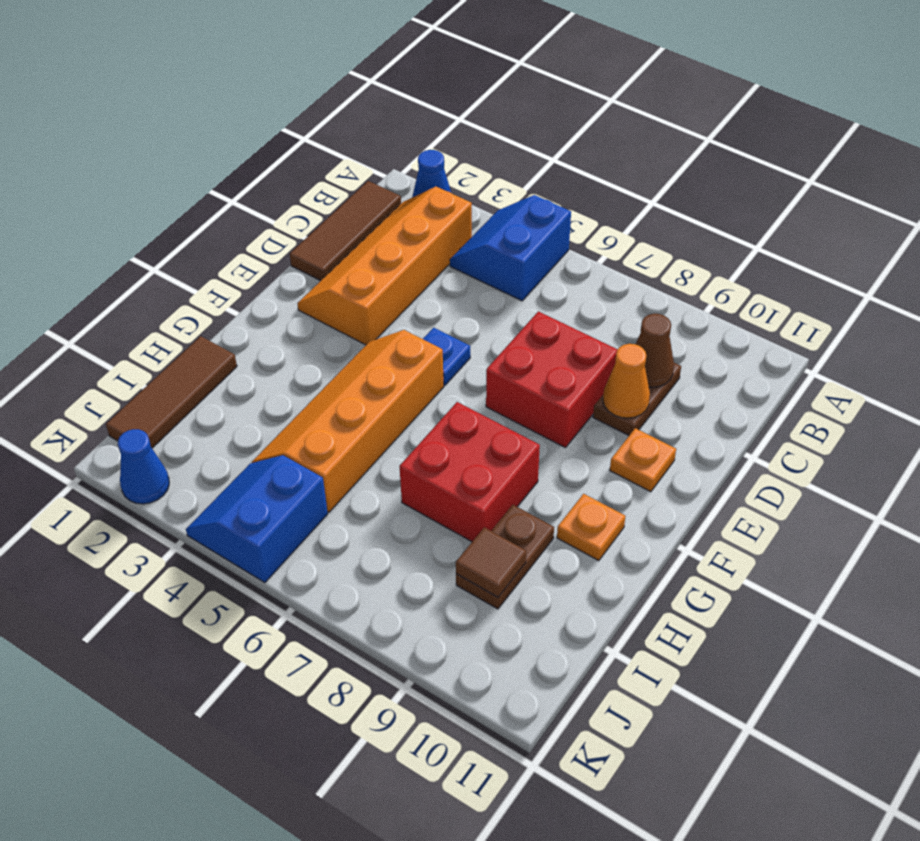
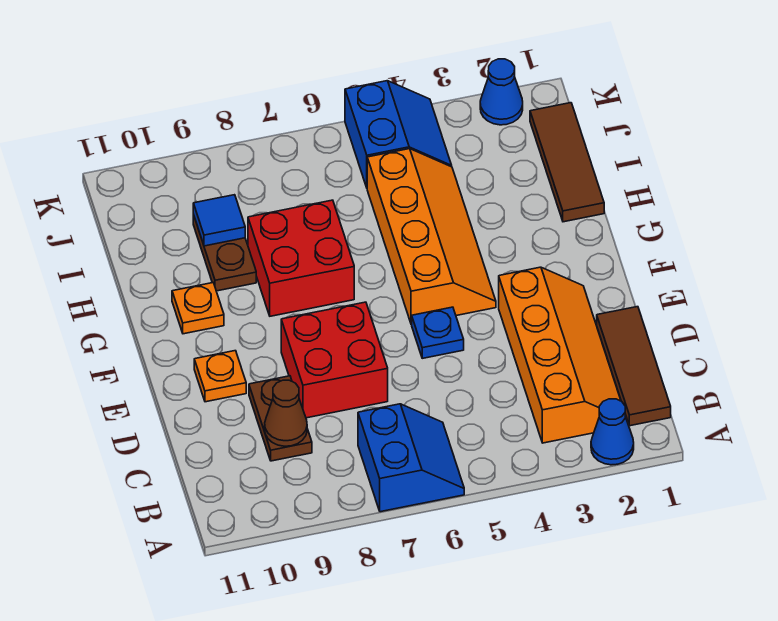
blue slope A4:B5 level 1 top 5 -> blue slope A6:B7 level 1 top 7
orange cone D9 level 2 -> none
brown tile I9 level 2 -> blue tile I9 level 2

